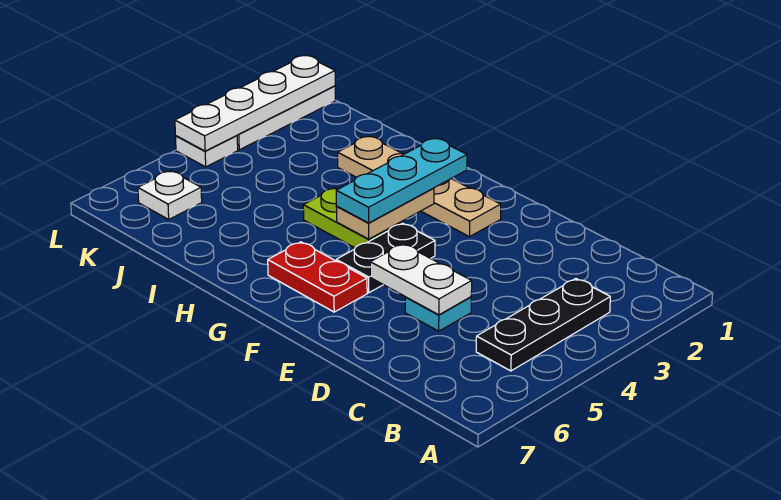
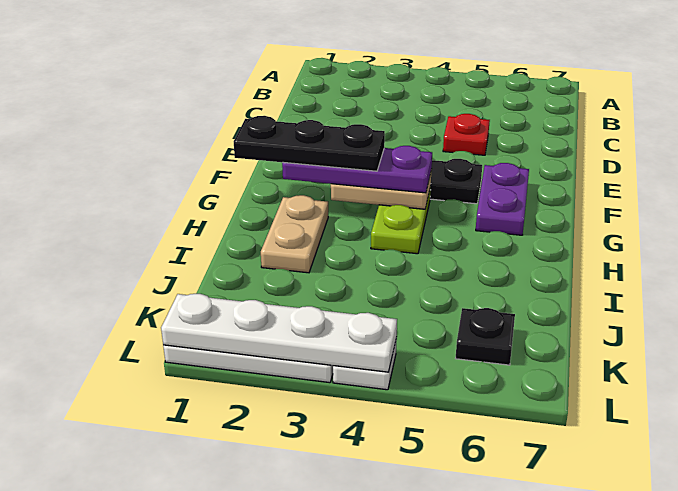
black plate B3:B5 level 1 -> black plate G1:G3 level 4
cyan plate D5 level 1 -> red plate D5 level 1
white plate D5:E5 level 2 -> none
tan plate F2:I2 level 1 -> tan plate H2:I2 level 1
red plate F6:G6 level 1 -> purple plate F6:G6 level 1
cyan plate G2:G4 level 3 -> purple plate G2:G4 level 3
white plate K6 level 1 -> black plate K6 level 1

